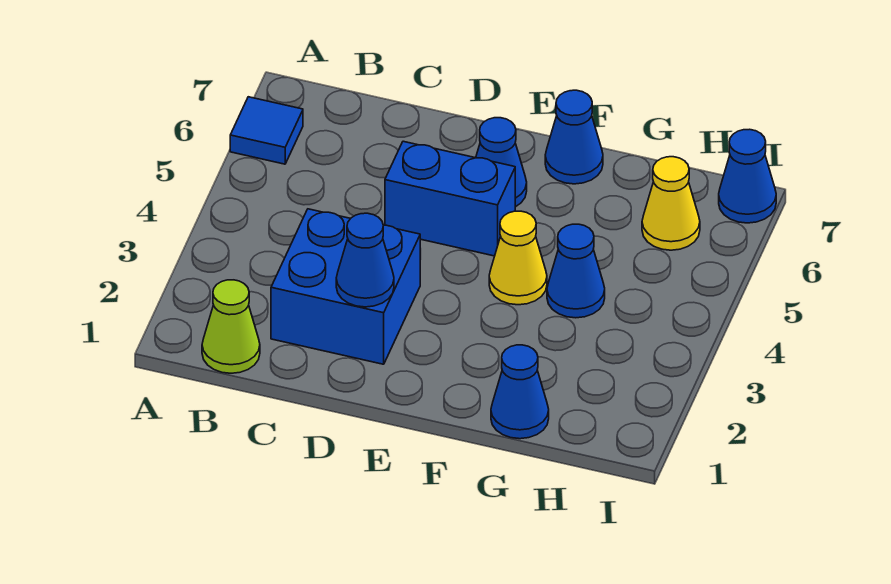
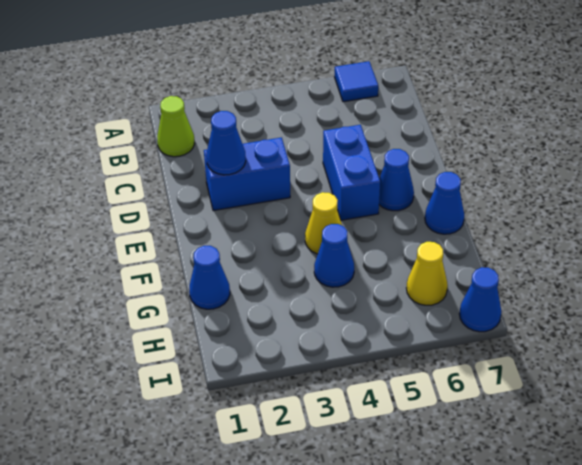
blue brick C2:D3 level 1 -> blue brick D2:D3 level 1

